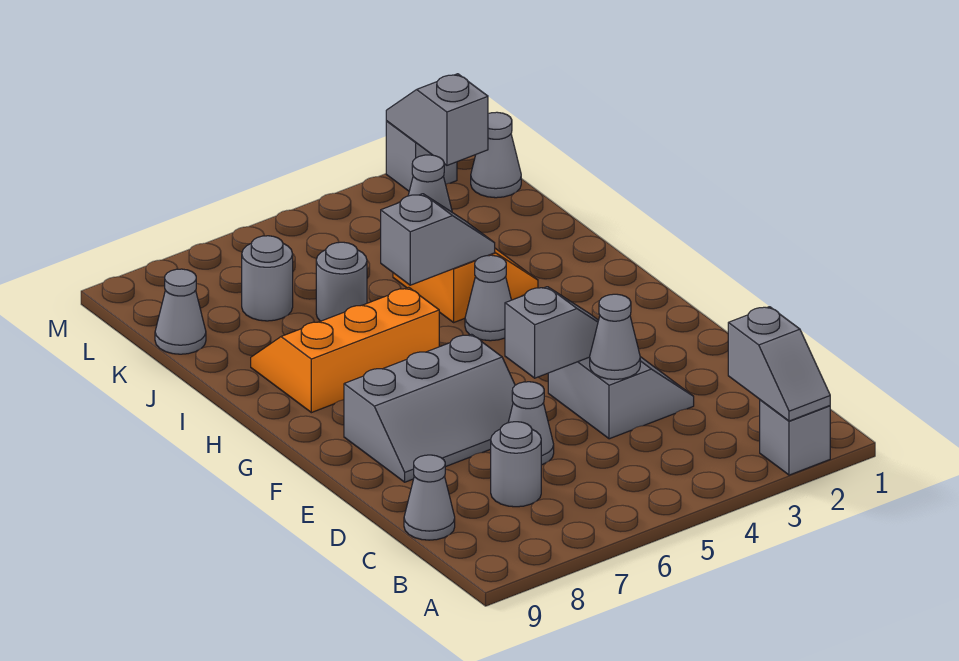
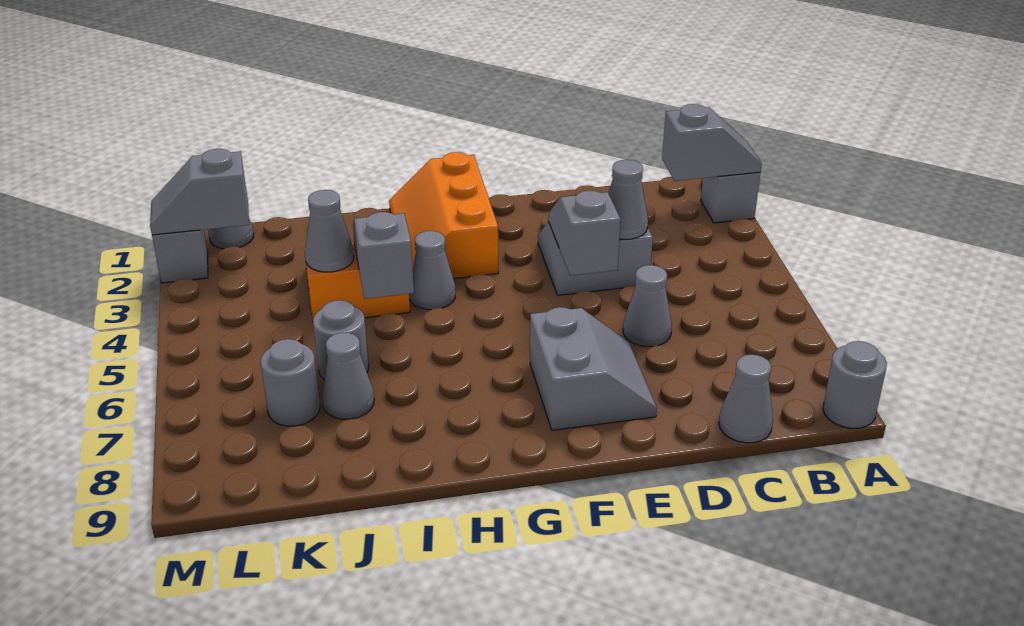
grey round brick C7 level 1 -> grey round brick A9 level 1
grey slope E6:F8 level 1 top F -> grey slope E7:F8 level 1 top F
orange slope H6:I8 level 1 top H -> orange slope G1:H3 level 1 top G
grey cone K9 level 1 -> grey cone J7 level 1

